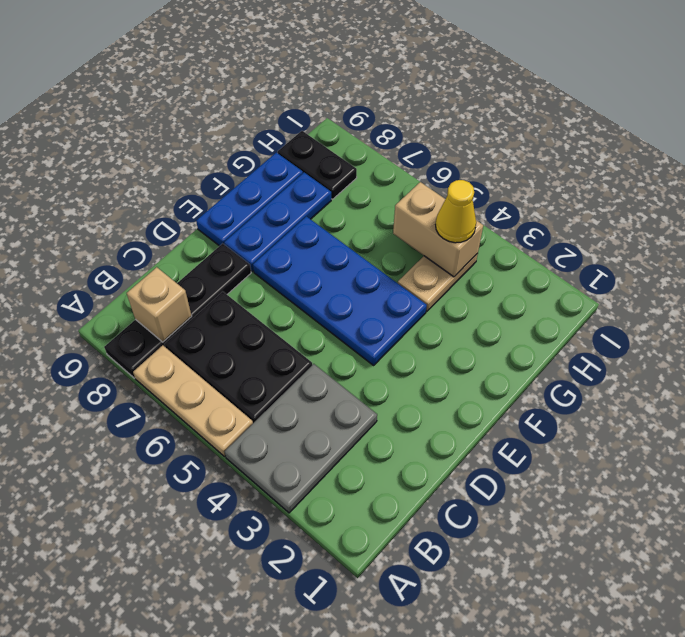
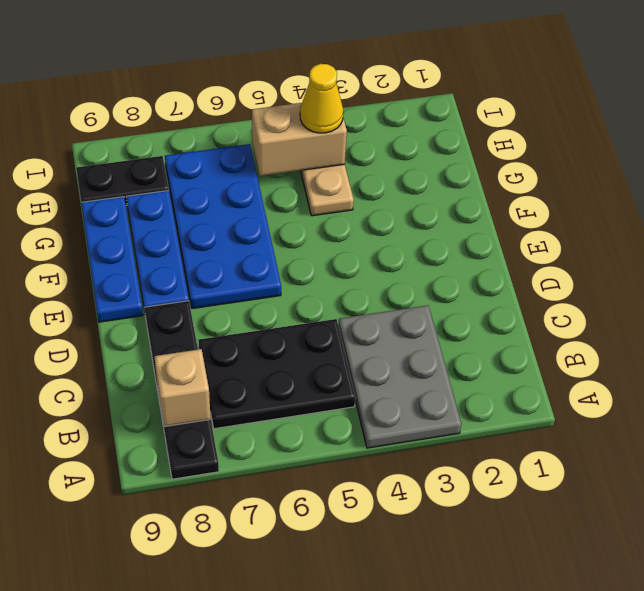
tan plate A5:A7 level 1 -> none
blue plate E4:F7 level 1 -> blue plate E6:H7 level 1

